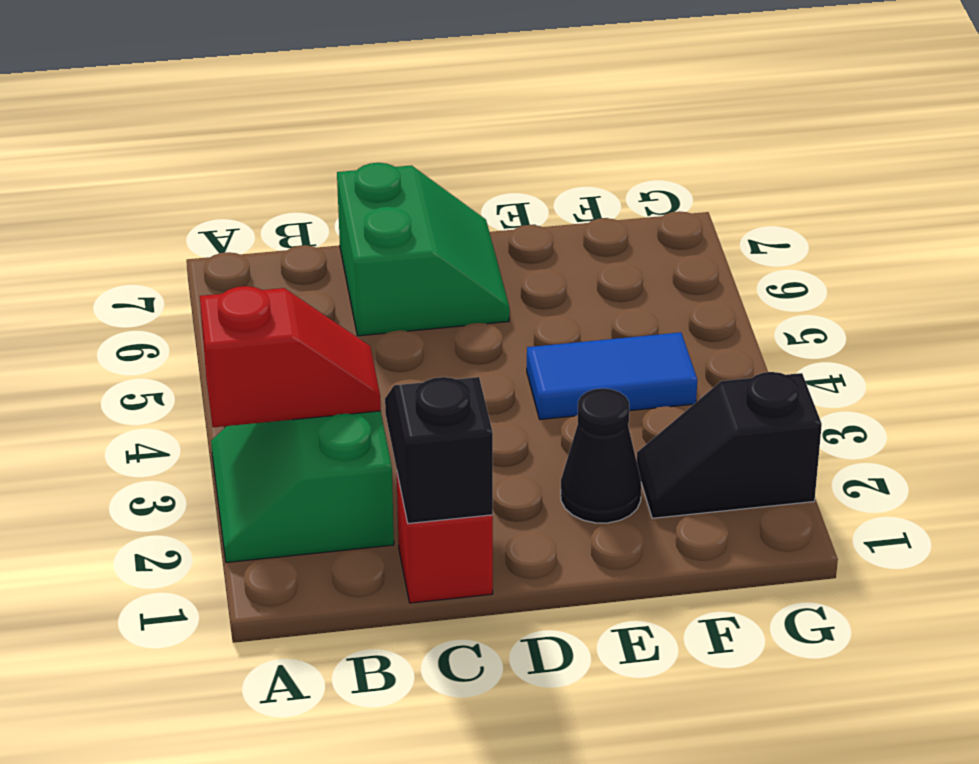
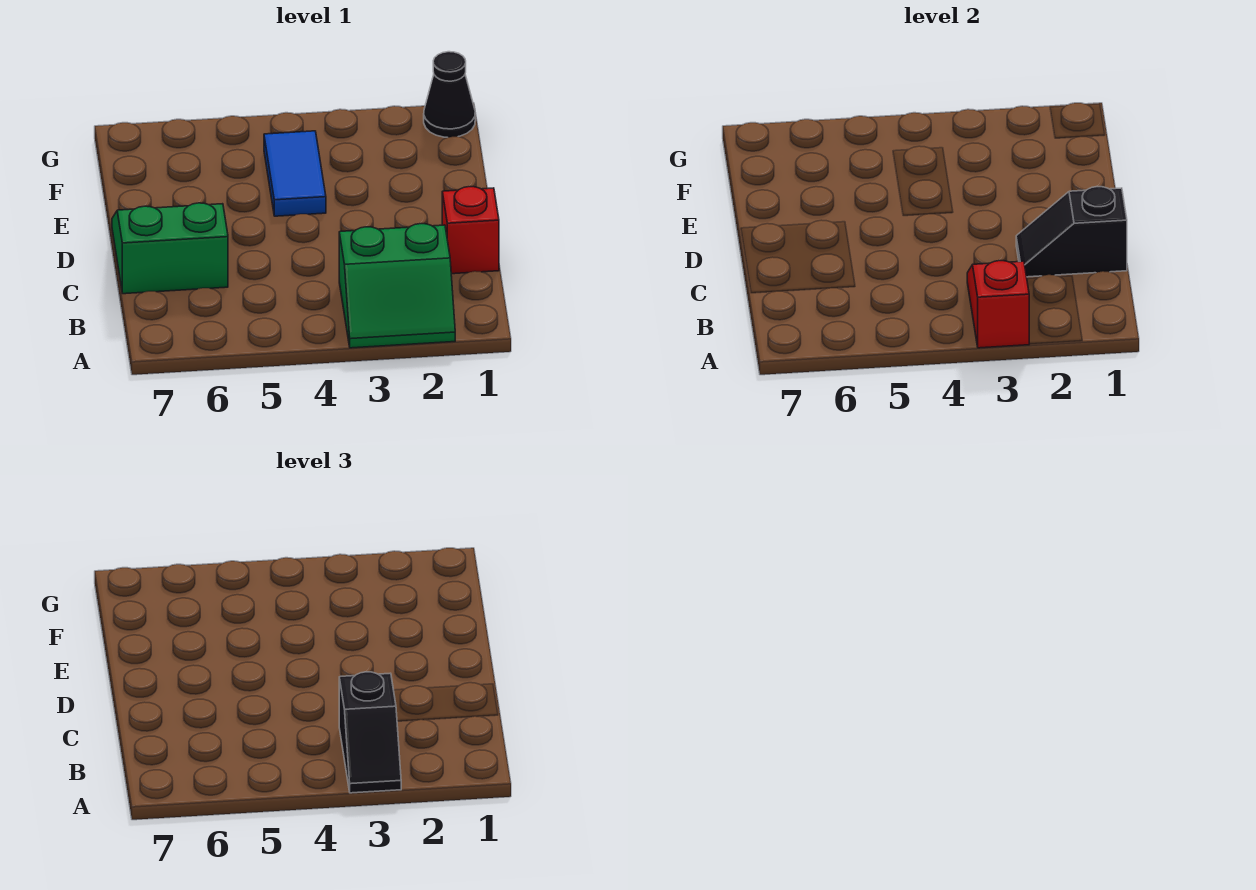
black cone E2 level 1 -> black cone G1 level 1
black slope F2:G2 level 1 top G -> black slope A3:B3 level 3 top B

